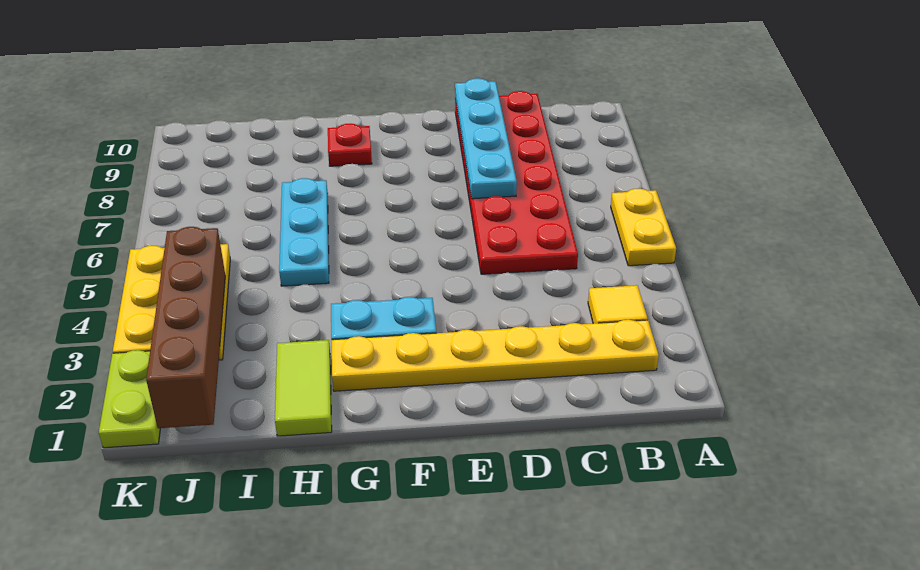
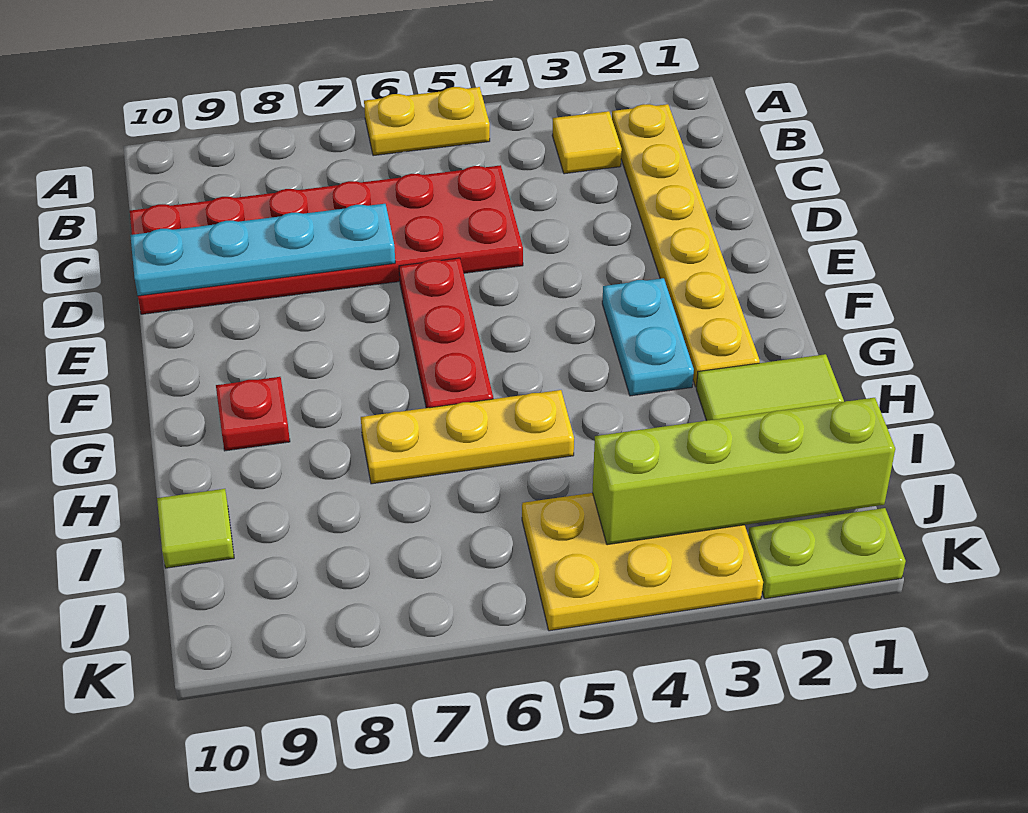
none -> red plate E6:G6 level 1
cyan plate H5:H7 level 1 -> yellow plate H5:H7 level 1
none -> lime tile I10 level 1
brown brick J1:J4 level 2 -> lime brick J1:J4 level 2

